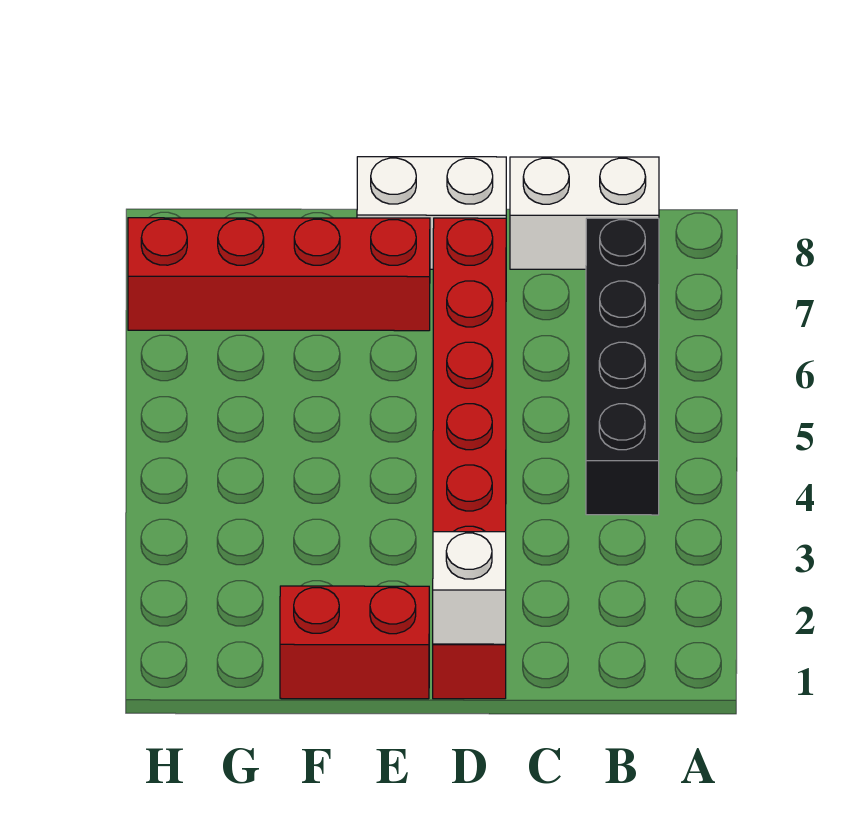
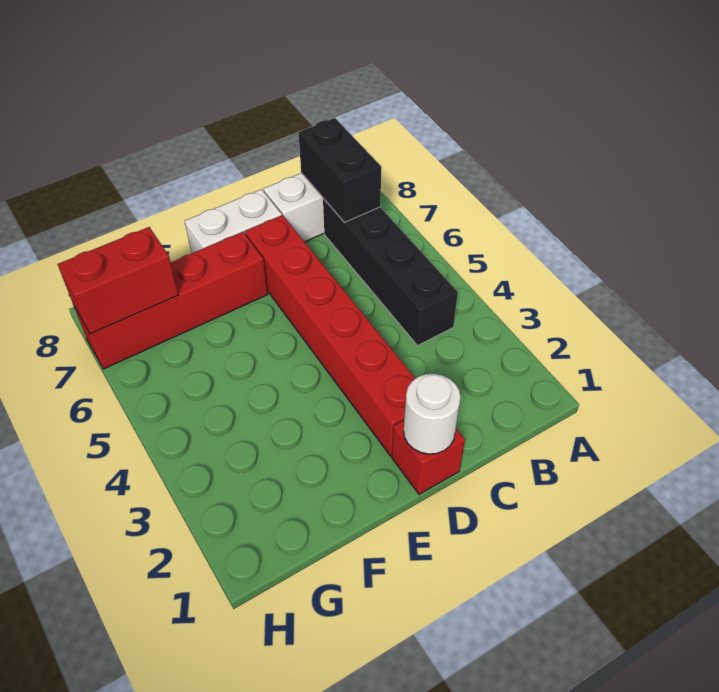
none -> black brick B7:B8 level 2
white brick D1 level 2 -> white round brick D1 level 2
red brick E1:F1 level 1 -> red brick G7:H7 level 2

